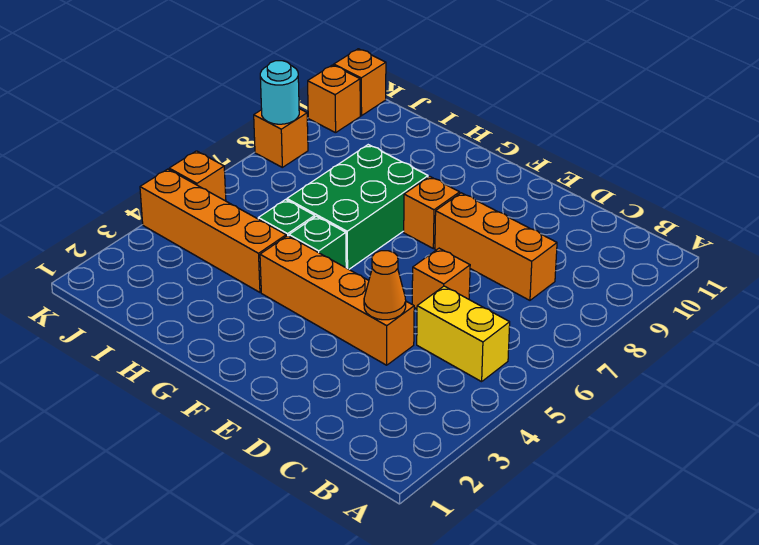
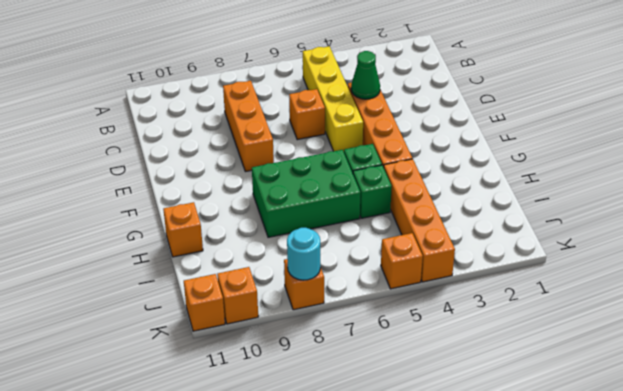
yellow brick B5:C5 level 1 -> yellow brick B5:E5 level 1
orange cone D4 level 2 -> green cone D4 level 2
orange brick F8 level 1 -> orange brick H11 level 1

